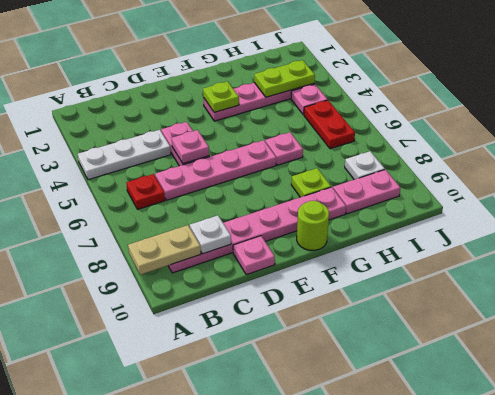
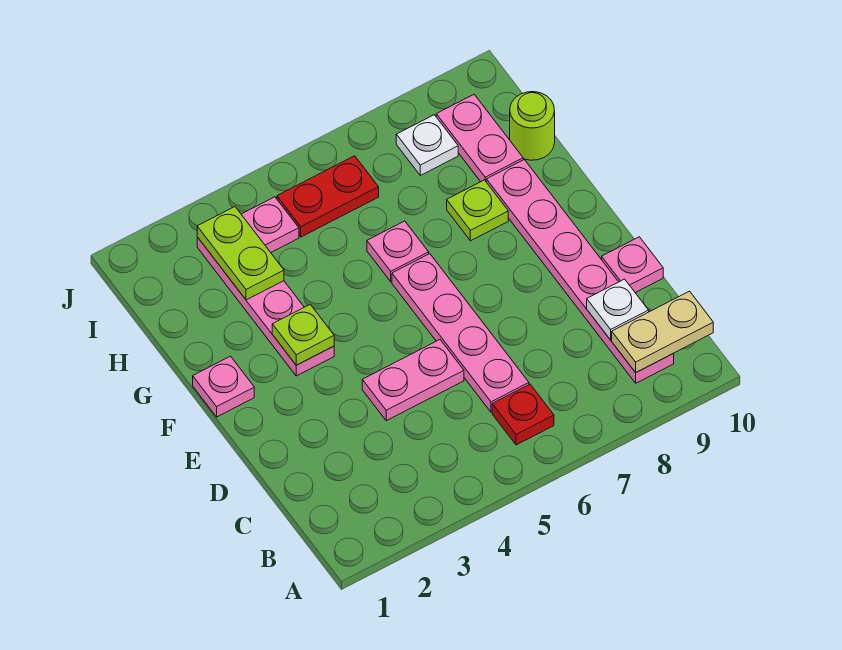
white plate A4:C4 level 1 -> none
tan plate A9:B9 level 2 -> tan plate B9:B10 level 2
pink plate D5 level 2 -> pink plate F1 level 1
lime round brick F10 level 1 -> lime round brick H10 level 1

